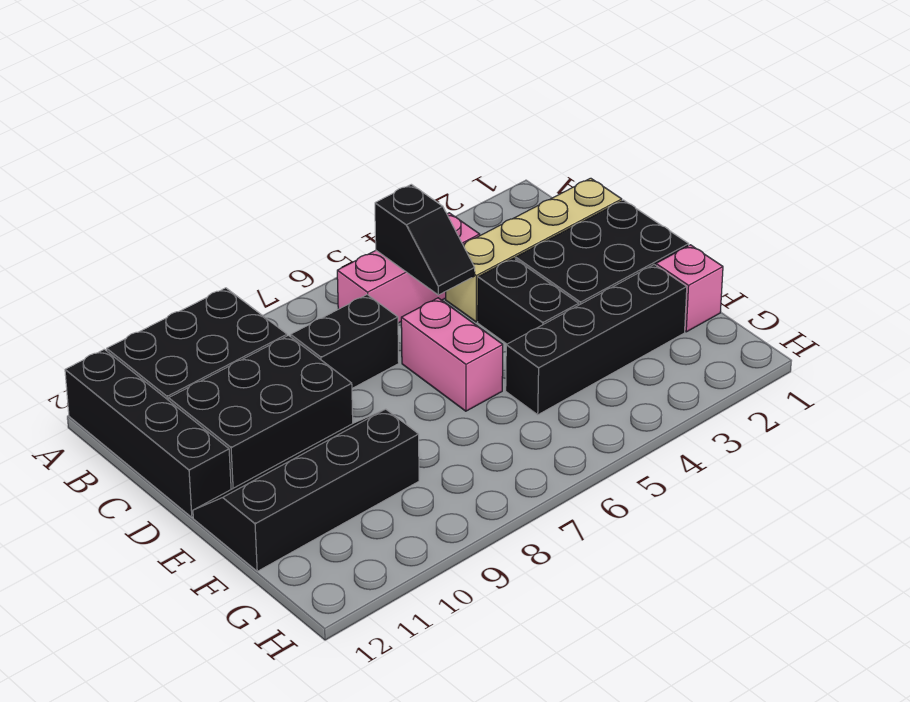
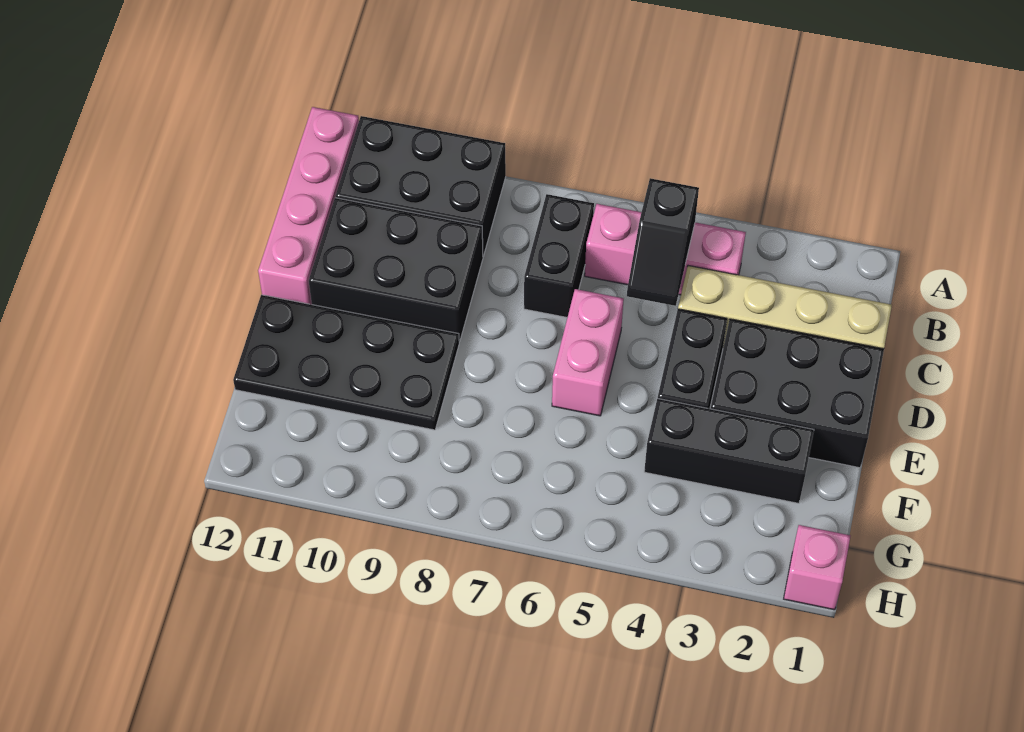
black brick A12:D12 level 1 -> pink brick A12:D12 level 1
black brick C7:C8 level 1 -> black brick B7:C7 level 1
black slope E9:F12 level 1 top F -> black plate E9:F12 level 1
pink brick F1 level 1 -> pink brick H1 level 1
black brick F2:F5 level 1 -> black brick F2:F4 level 1

